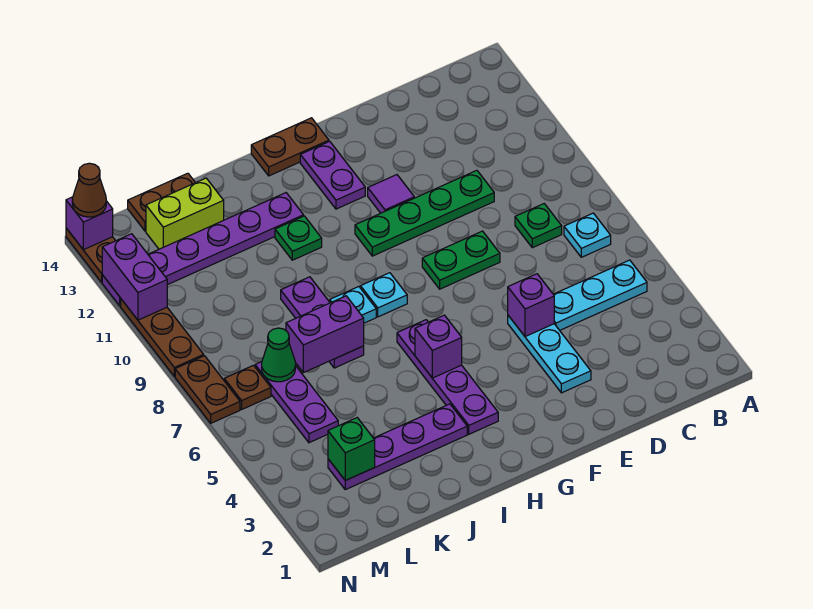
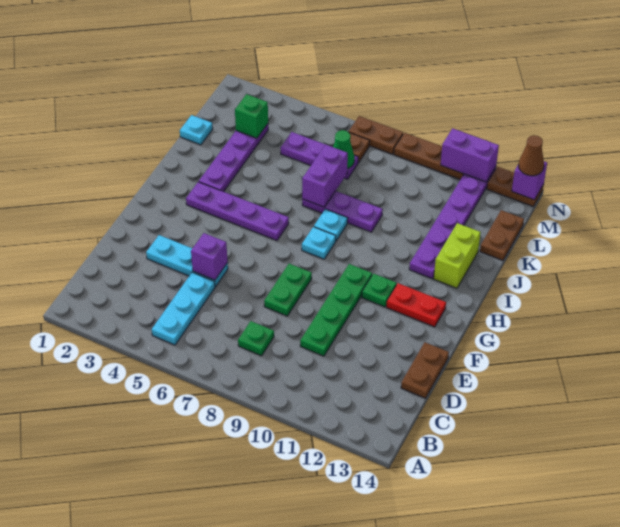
cyan plate B7 level 1 -> cyan plate K1 level 1
purple tile F11 level 1 -> none
purple plate G12:G13 level 1 -> red plate G12:G13 level 1
brown plate G14:H14 level 1 -> brown plate D14:E14 level 1
purple brick H5 level 2 -> none
green plate I11 level 1 -> green plate G11 level 1
lime brick K13:L13 level 1 -> lime brick I13:J13 level 1

